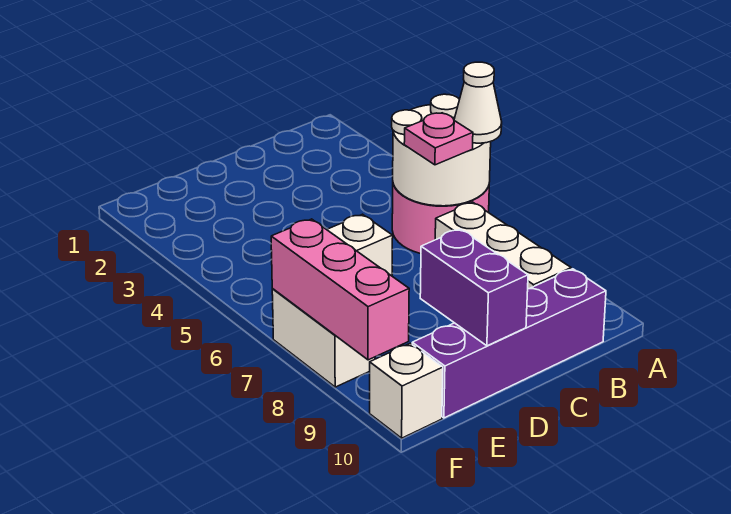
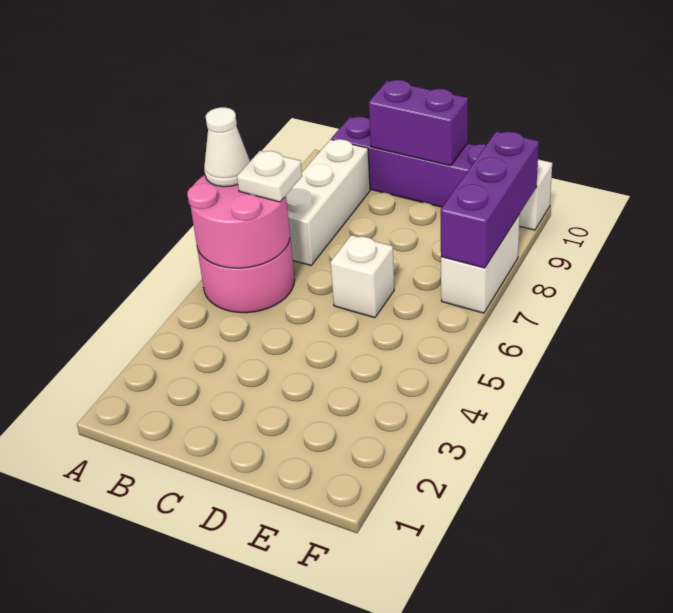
white round brick A5:B6 level 2 -> pink round brick A5:B6 level 2
pink plate B6 level 3 -> white plate B6 level 3
purple brick D9:D10 level 2 -> purple brick C10:D10 level 2
pink brick F7:F9 level 2 -> purple brick F7:F9 level 2

